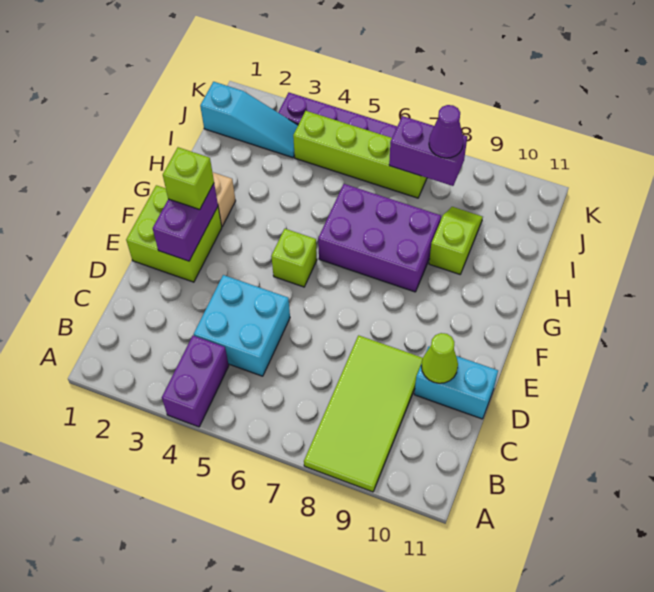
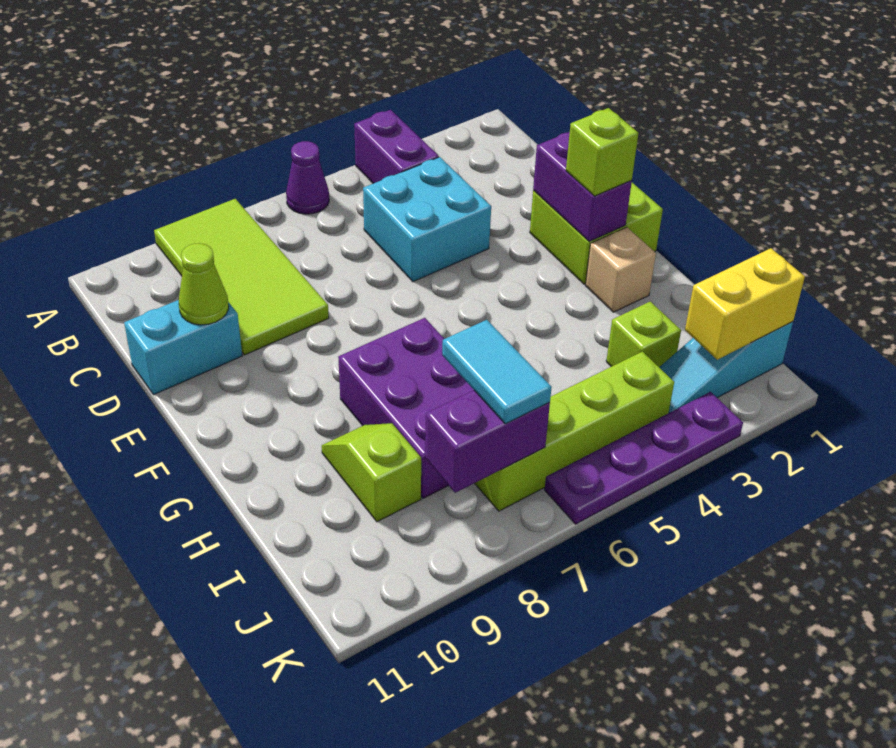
lime brick F5 level 1 -> lime brick I3 level 1
purple brick G6:H8 level 1 -> purple brick G7:I8 level 1
lime slope H9:I9 level 1 top H -> lime slope H9:I9 level 1 top I
none -> cyan tile I7:J7 level 3
none -> yellow brick J1:J2 level 2
purple cone J8 level 3 -> purple cone A6 level 1

